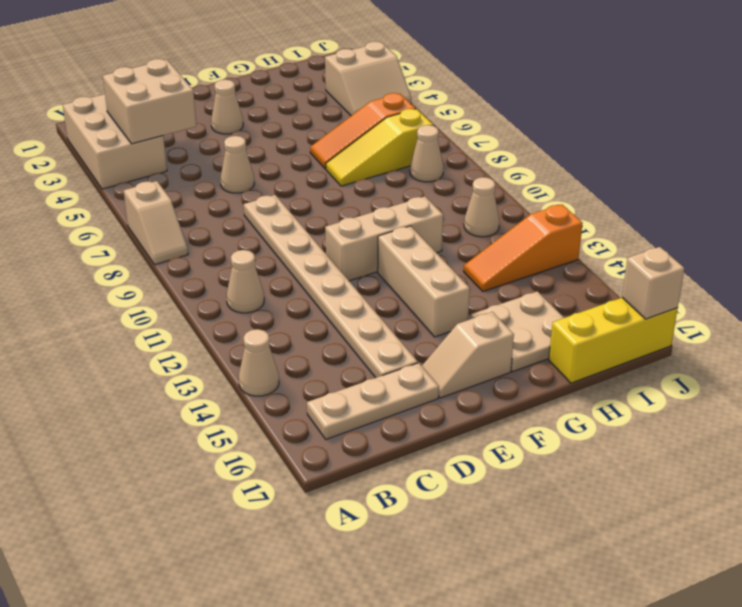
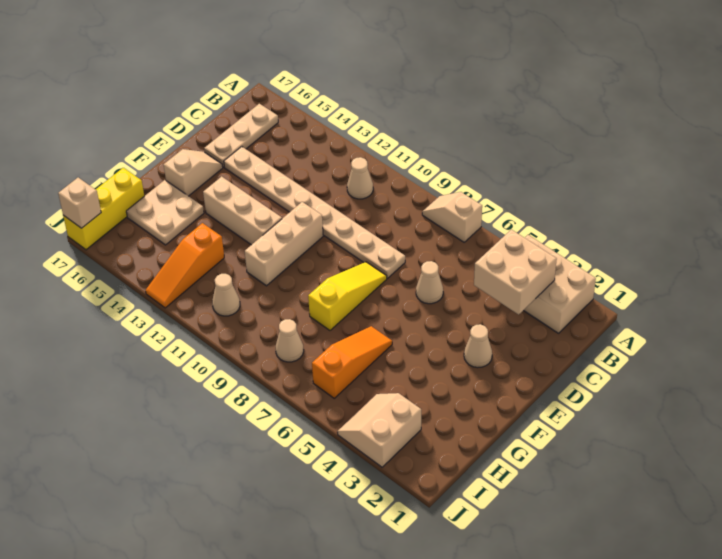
tan cone A14 level 1 -> none
yellow slope G7:I7 level 1 top I -> yellow slope E8:G8 level 1 top G
orange slope H13:J13 level 1 top J -> orange slope H13:J13 level 1 top H

